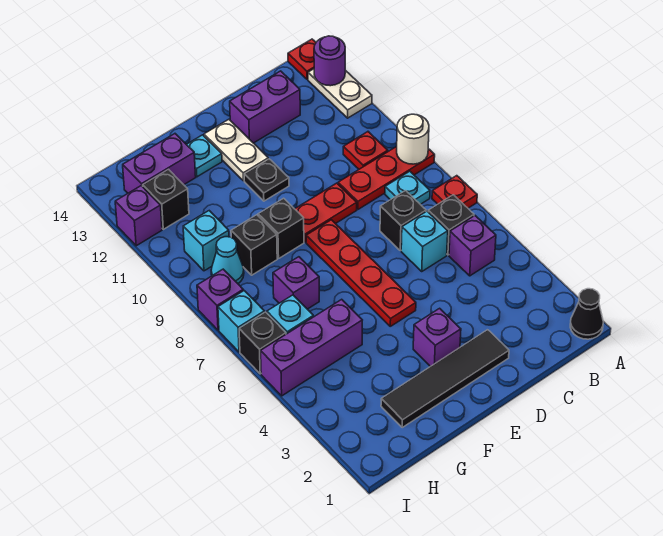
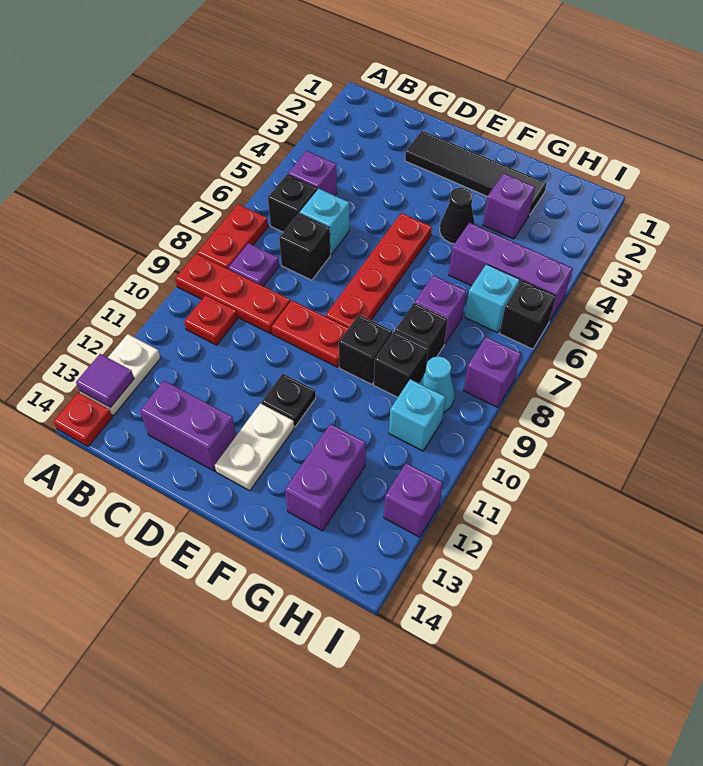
black cone A1 level 1 -> black cone F4 level 1
red plate A7 level 1 -> red plate A7:A8 level 1
white round brick A9 level 2 -> none
purple round brick A13 level 2 -> purple tile A13 level 2
cyan plate B8 level 1 -> purple plate B8 level 1
purple brick E3 level 1 -> purple brick G3 level 1
cyan plate F13 level 1 -> none
purple brick G13:H13 level 1 -> purple brick G12:G13 level 1
black brick H12 level 1 -> black brick G8 level 1
cyan brick I7 level 1 -> none

